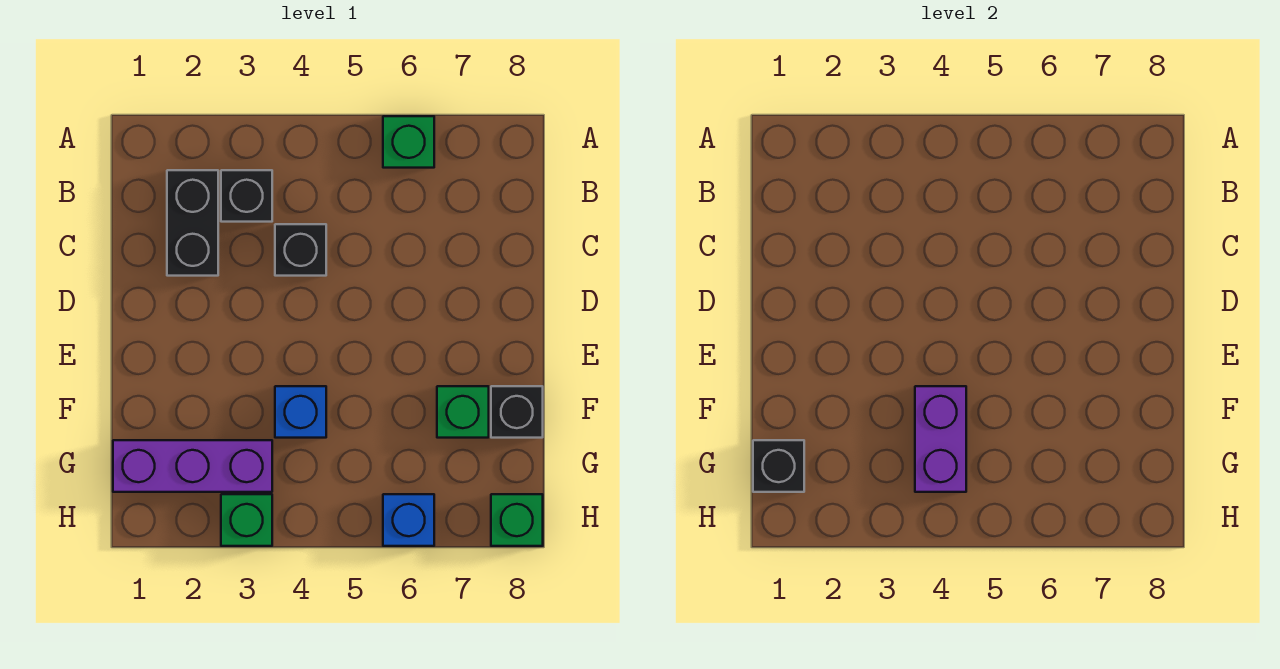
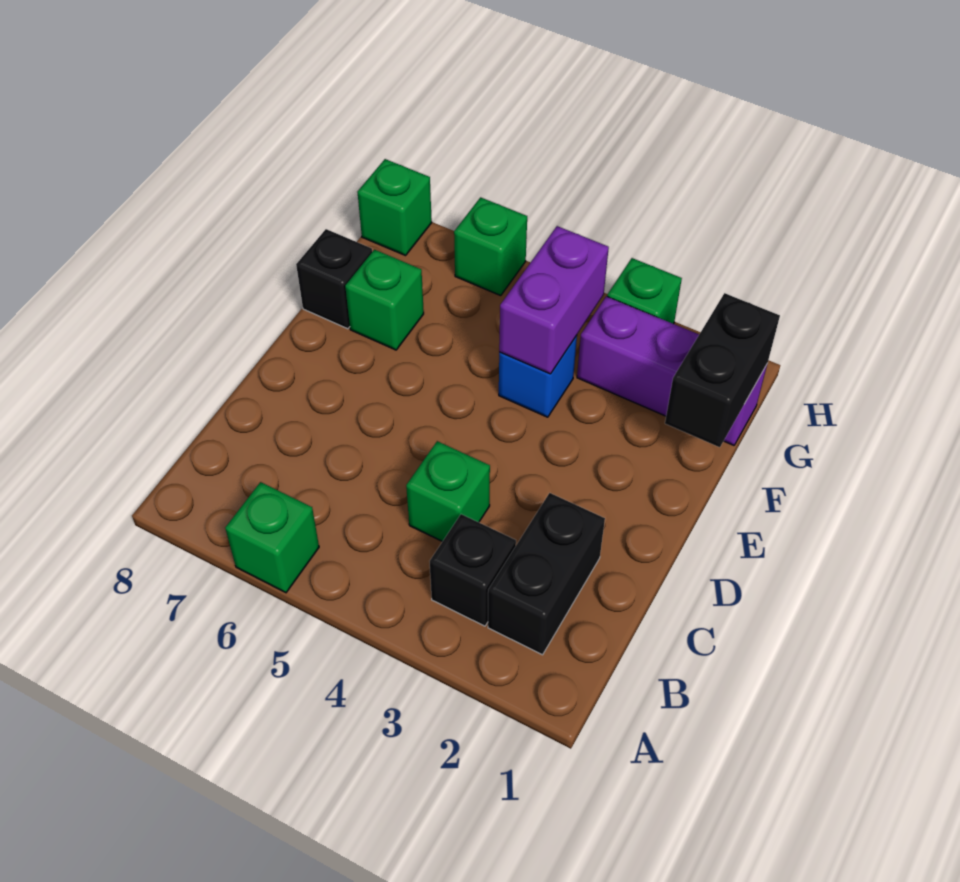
black brick C4 level 1 -> green brick C4 level 1
black brick G1 level 2 -> black brick F1:G1 level 2
blue brick H6 level 1 -> green brick H6 level 1

